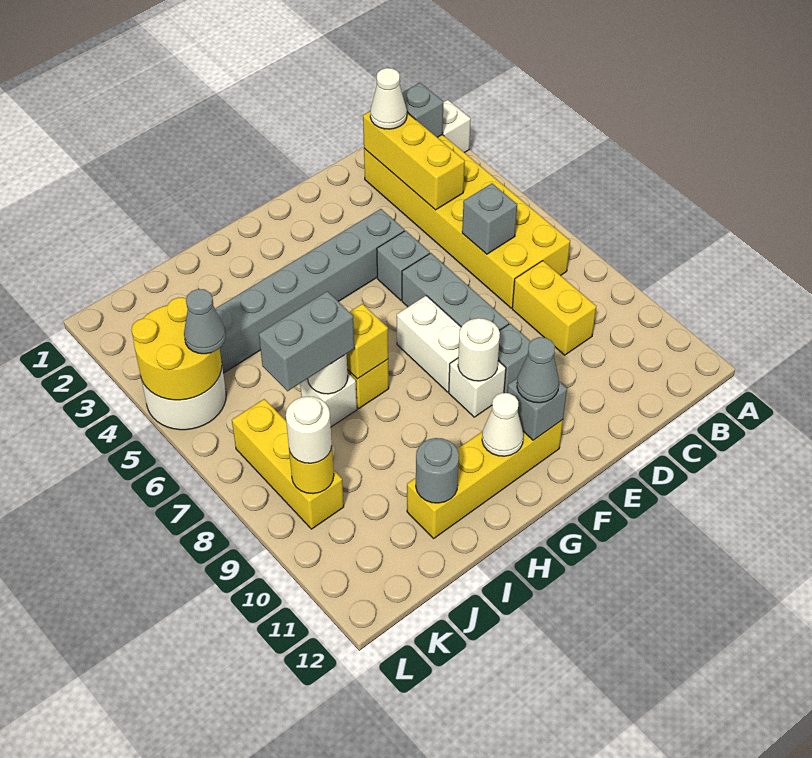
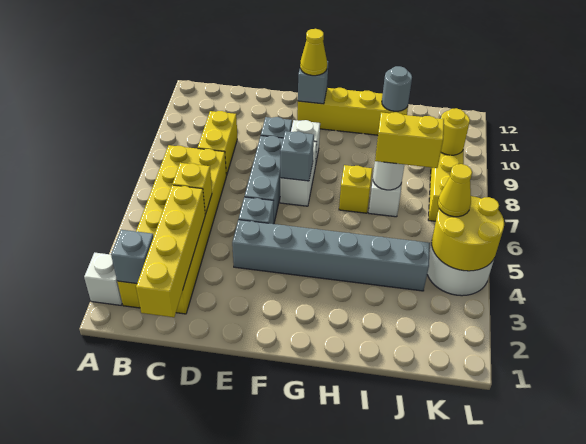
yellow brick C2:C4 level 2 -> yellow brick C1:C4 level 2
white cone C2 level 3 -> none
grey brick C6 level 2 -> grey brick F7 level 2
white round brick F9 level 2 -> none
grey cone F11 level 3 -> yellow cone F11 level 3
white cone G11 level 2 -> none
yellow brick H7 level 2 -> yellow brick C5 level 2
grey brick I7:J7 level 3 -> yellow brick I7:J7 level 3
grey cone K5 level 3 -> yellow cone K5 level 3
white round brick K9 level 3 -> none

